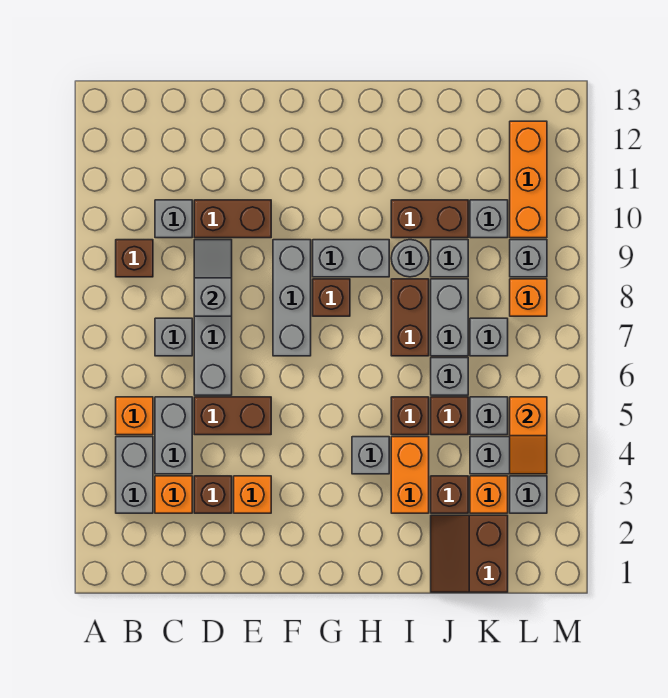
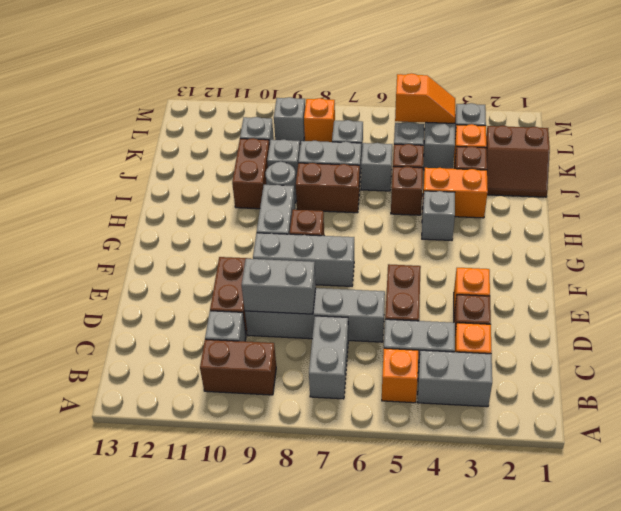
brown brick B9 level 1 -> brown brick B9:B10 level 1
grey brick C7 level 1 -> grey brick B7:C7 level 1
grey slope D8:D9 level 2 top 8 -> grey brick D8:D9 level 2
orange brick L10:L12 level 1 -> none

